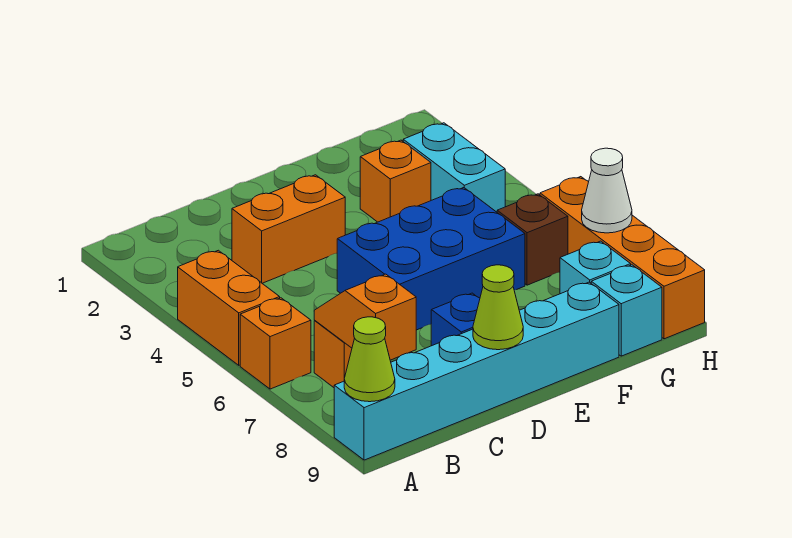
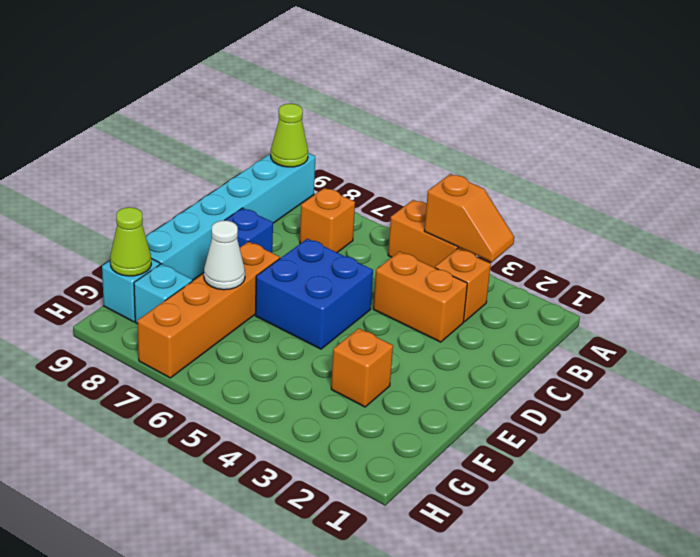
orange brick A6 level 1 -> orange brick B3 level 1
orange slope B7:B8 level 2 top 8 -> orange slope A3:A4 level 2 top 4
orange brick C3:D3 level 1 -> orange brick C3:C4 level 1
blue brick D5:F6 level 1 -> blue brick D5:E6 level 1
lime cone D9 level 2 -> lime cone G9 level 2
cyan brick G3:G4 level 1 -> none
brown brick G6 level 1 -> none
orange brick H6:H9 level 1 -> orange brick E7:H7 level 1
white cone H7 level 2 -> white cone F7 level 2

